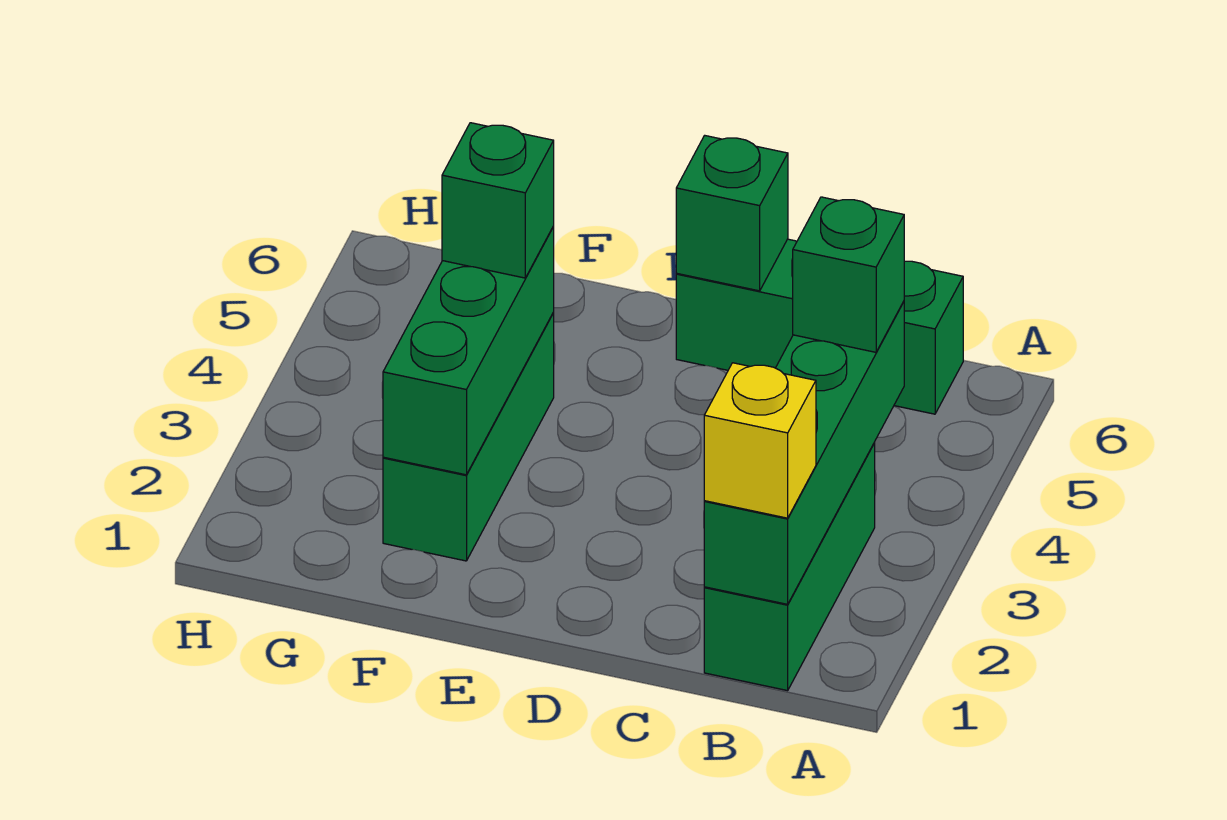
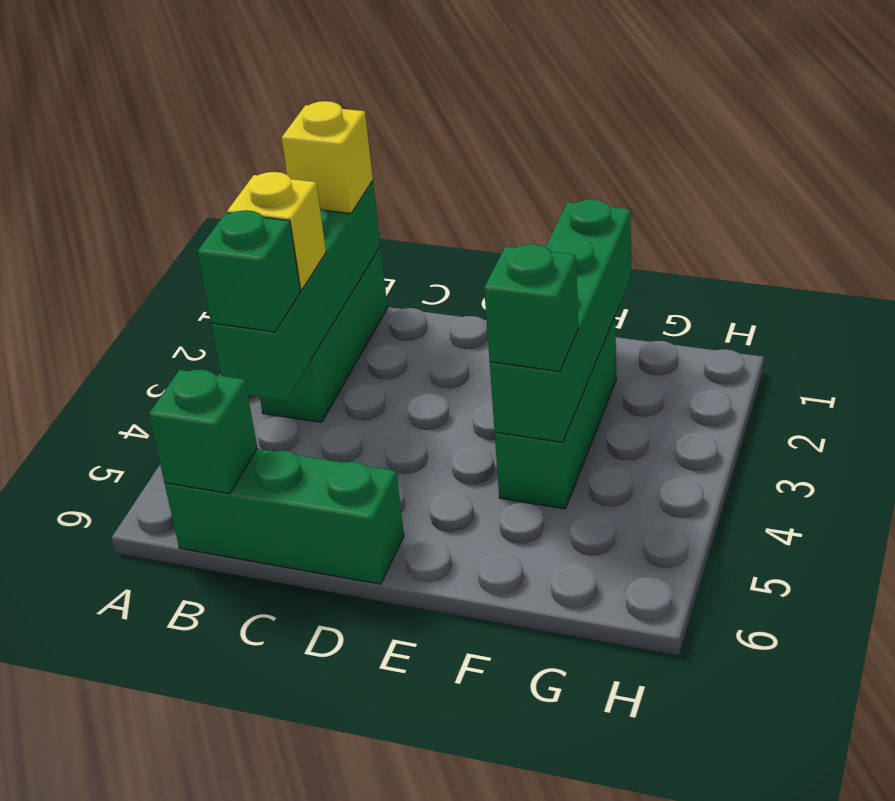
none -> yellow brick B3 level 3
green brick D6 level 2 -> green brick B6 level 2
green brick F2:F4 level 2 -> green brick F1:F4 level 2

